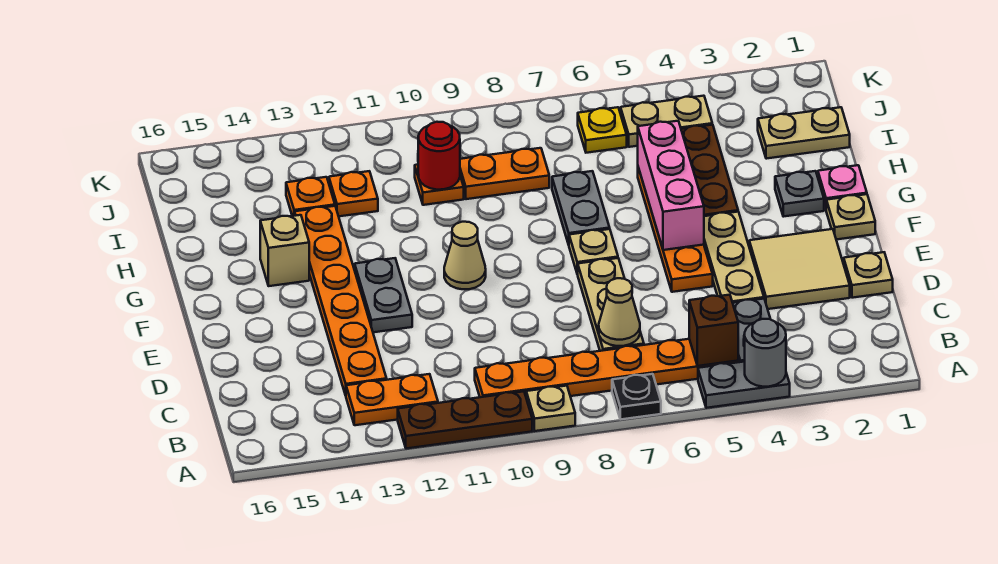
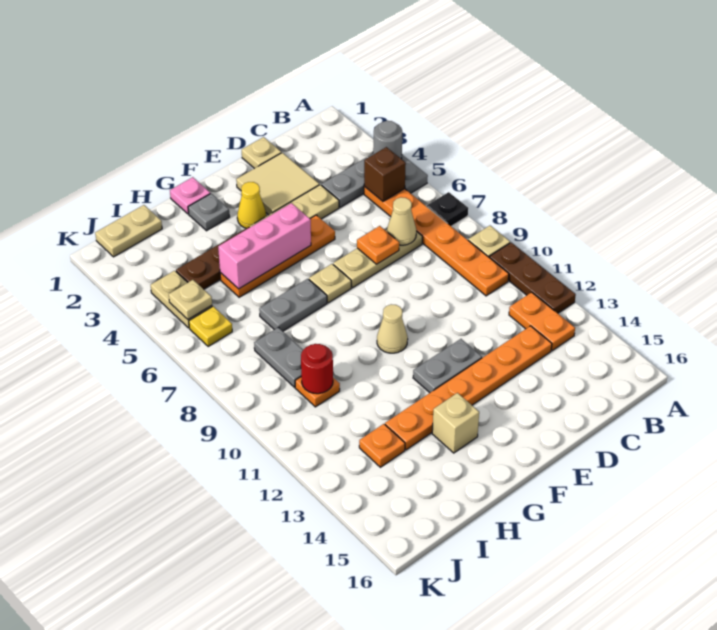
tan plate F1 level 1 -> tan plate J5 level 2
none -> yellow cone F3 level 1
tan plate I1:I2 level 1 -> tan plate I1:J1 level 1
orange plate I8:I9 level 1 -> grey plate I8:I9 level 1
orange plate I12 level 1 -> orange plate D7 level 2

